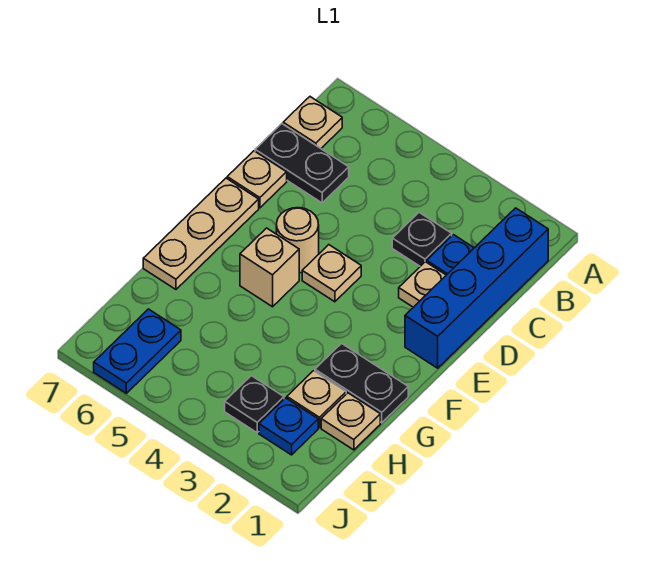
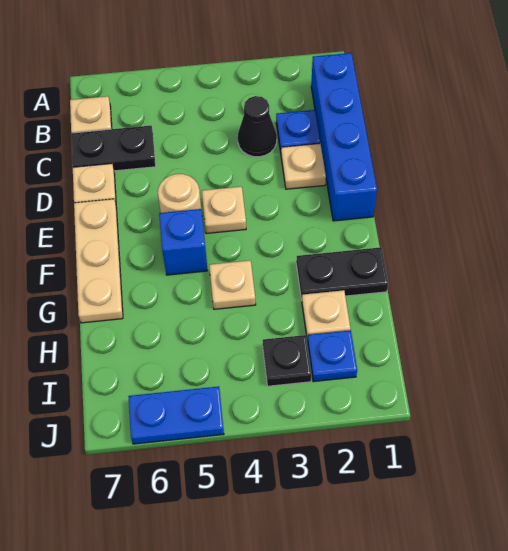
black plate C3 level 1 -> black cone C3 level 1
tan brick F5 level 1 -> blue brick F5 level 1
tan plate H1 level 1 -> tan plate G4 level 1
blue plate I6:J6 level 1 -> blue plate J5:J6 level 1

